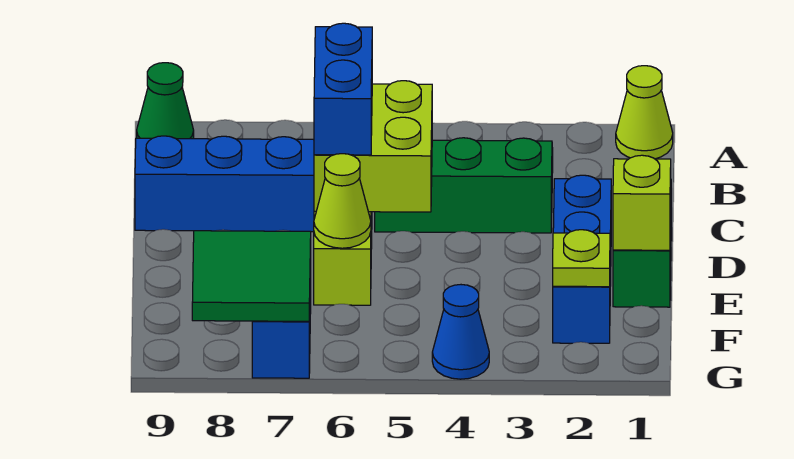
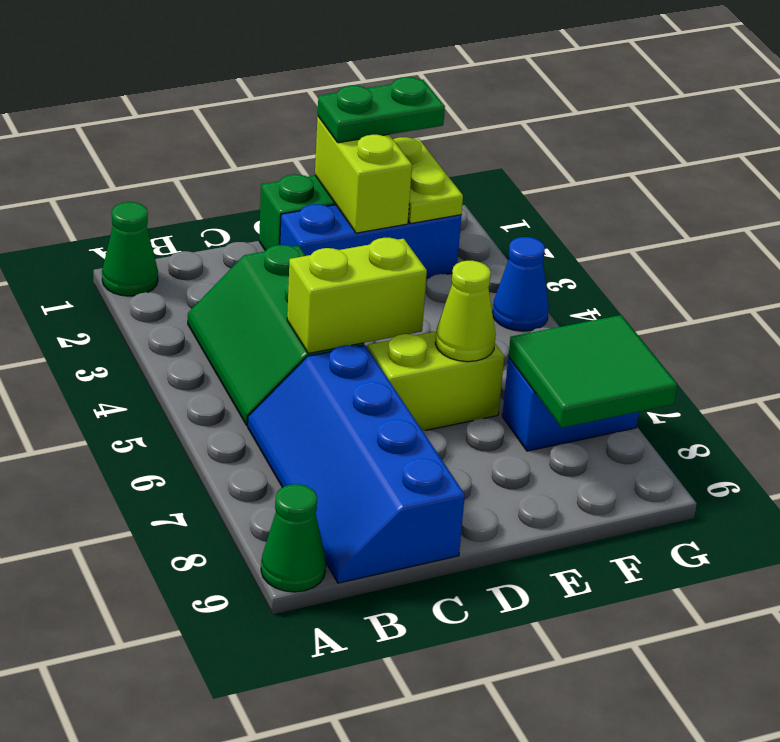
lime cone A1 level 1 -> green cone A1 level 1
lime brick C5:D6 level 2 -> lime brick C5:D5 level 2
blue brick C6:D6 level 3 -> none
lime brick E1 level 2 -> lime brick E1:E2 level 2
none -> green plate E1:F1 level 3
lime plate F2 level 2 -> lime plate F1:F2 level 2

